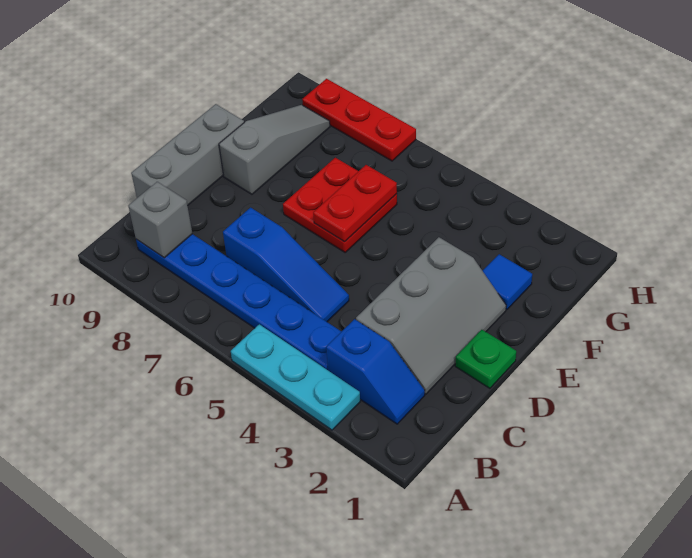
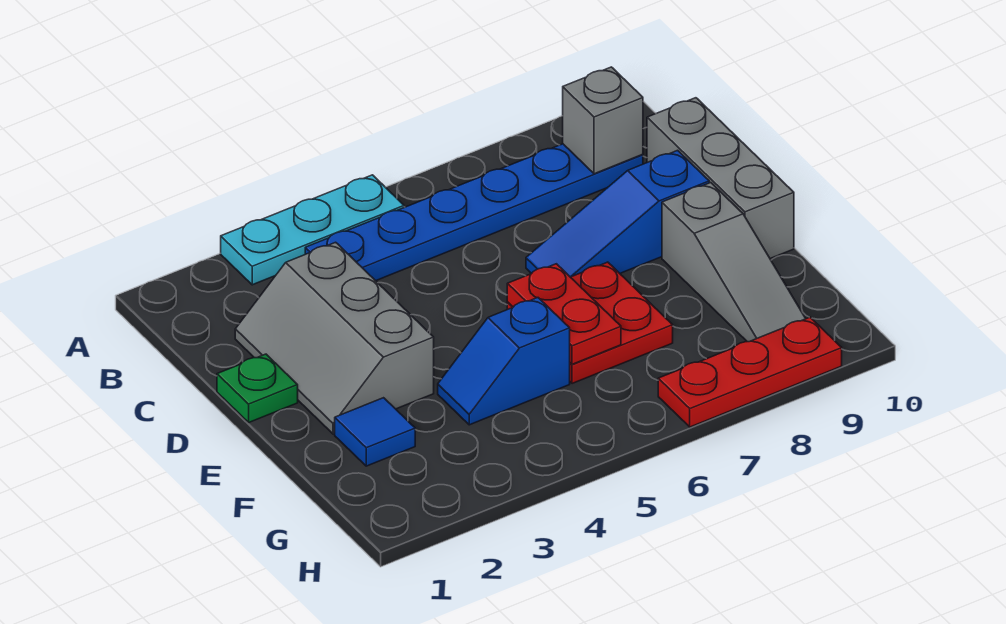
blue slope B2:B3 level 1 top 3 -> blue slope F4:F5 level 1 top 5
blue slope C5:C7 level 1 top 7 -> blue slope D7:D9 level 1 top 9

